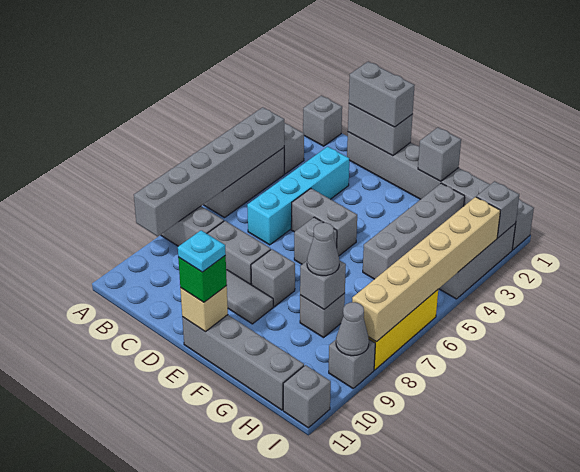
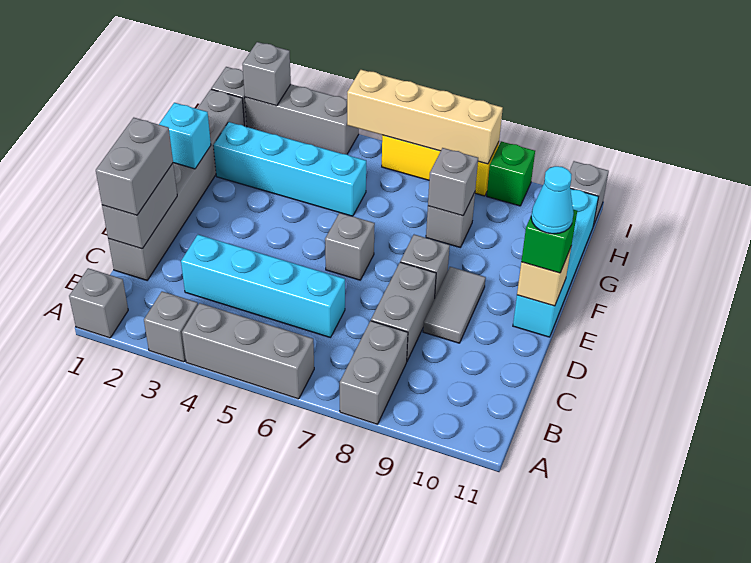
grey brick A4:A9 level 2 -> none
grey brick D5:E5 level 1 -> none
grey brick E11:H11 level 1 -> cyan brick E11:H11 level 1
cyan plate E11 level 4 -> cyan cone E11 level 4
grey brick F1 level 2 -> cyan brick F1 level 2
grey brick G2:G5 level 1 -> cyan brick G2:G5 level 1
grey cone G8 level 3 -> none
tan brick I3:I8 level 2 -> tan brick I5:I8 level 2
grey brick I9 level 1 -> green brick I9 level 1
grey cone I9 level 2 -> none

